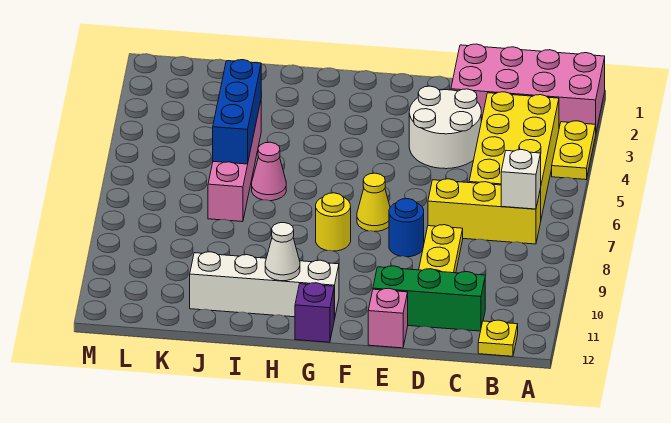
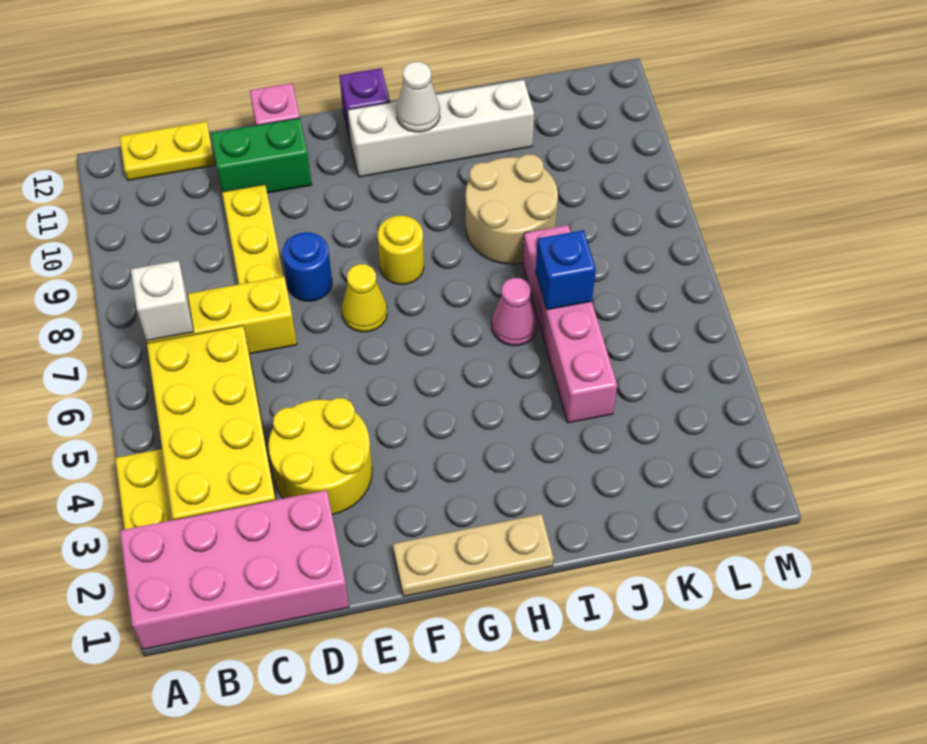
yellow plate B12 level 1 -> yellow plate B12:C12 level 1
green brick C11:E11 level 1 -> green brick D11:E11 level 1
white round brick D3:E4 level 1 -> yellow round brick D3:E4 level 1
none -> tan plate F1:H1 level 1
none -> tan round brick I8:J9 level 1
blue brick J4:J6 level 2 -> blue brick J6 level 2

